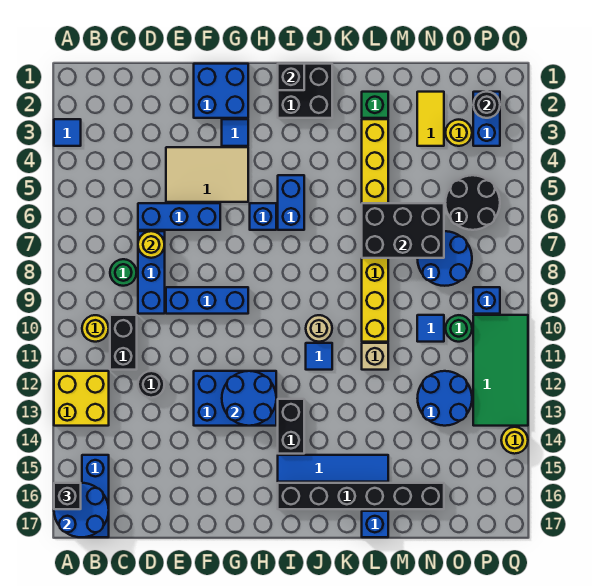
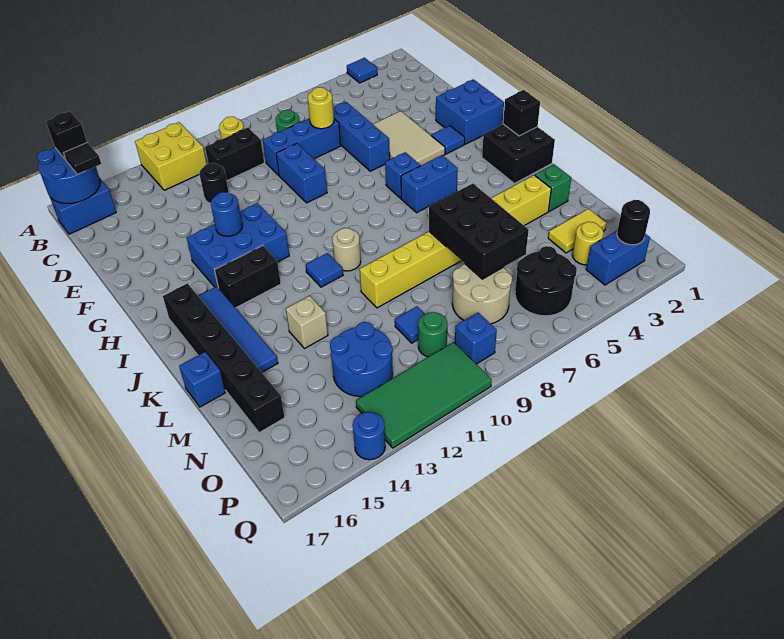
blue brick B15:B17 level 1 -> blue brick B16:B17 level 1
none -> black tile B16 level 3
blue brick E9:G9 level 1 -> blue brick E9:F9 level 1
blue brick F12:H13 level 1 -> blue brick G12:H14 level 1
blue round brick G12:H13 level 2 -> blue round brick G13 level 2
tan brick L11 level 1 -> tan brick L13 level 1
blue round brick N7:O8 level 1 -> tan round brick N7:O8 level 1
yellow round brick Q14 level 1 -> blue round brick Q14 level 1

